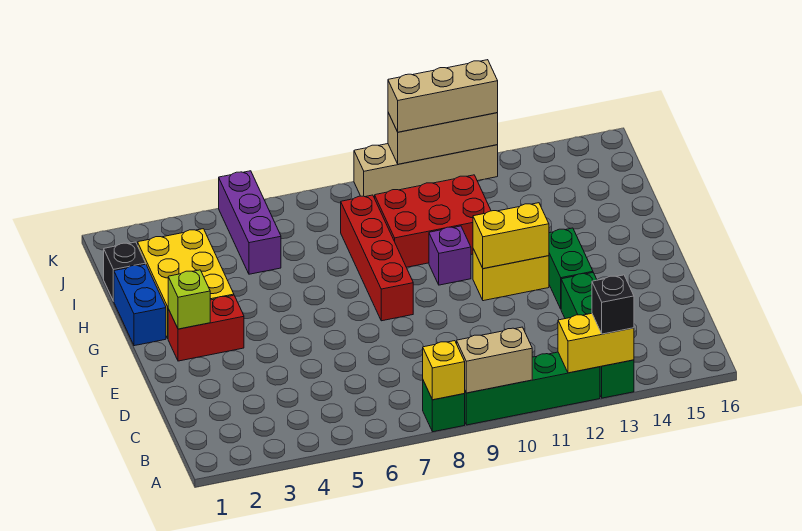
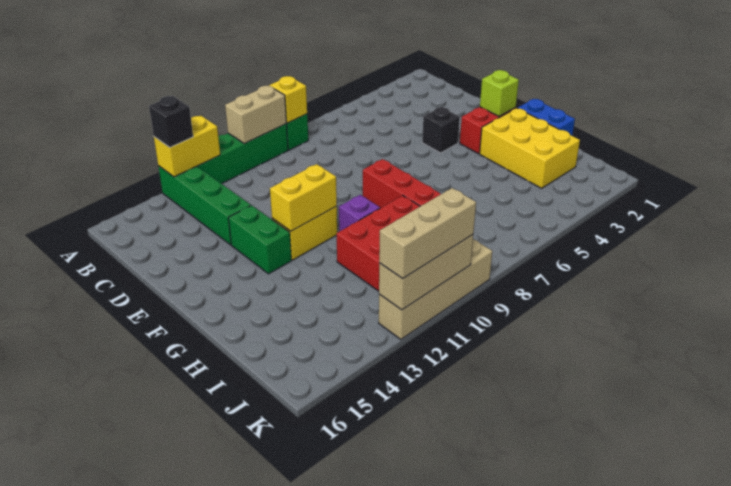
black brick I1 level 1 -> black brick E4 level 1
purple brick I5:K5 level 1 -> none

